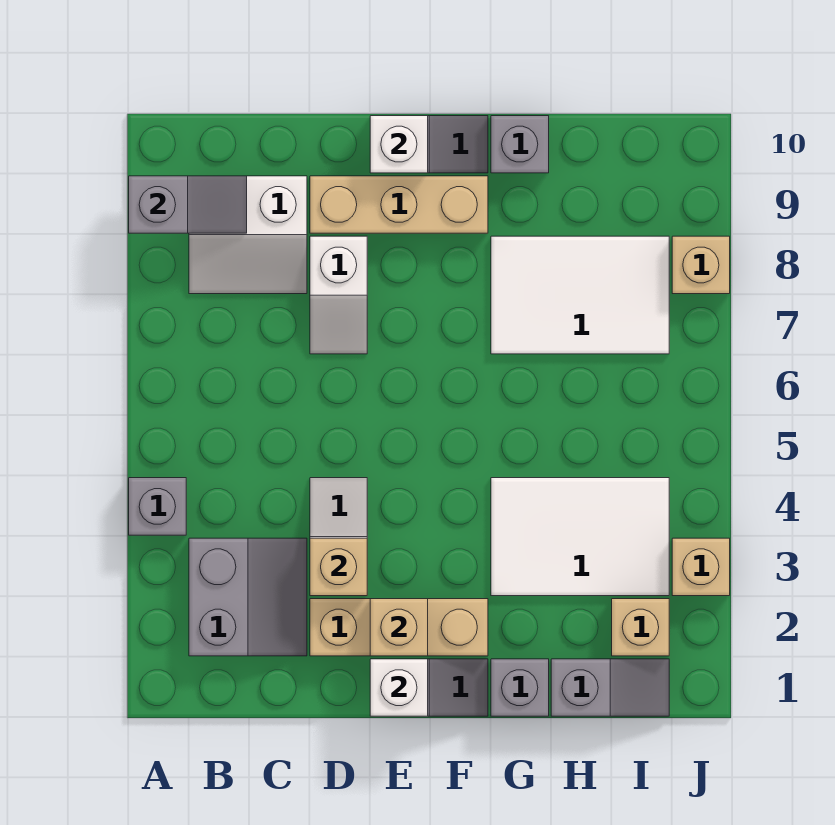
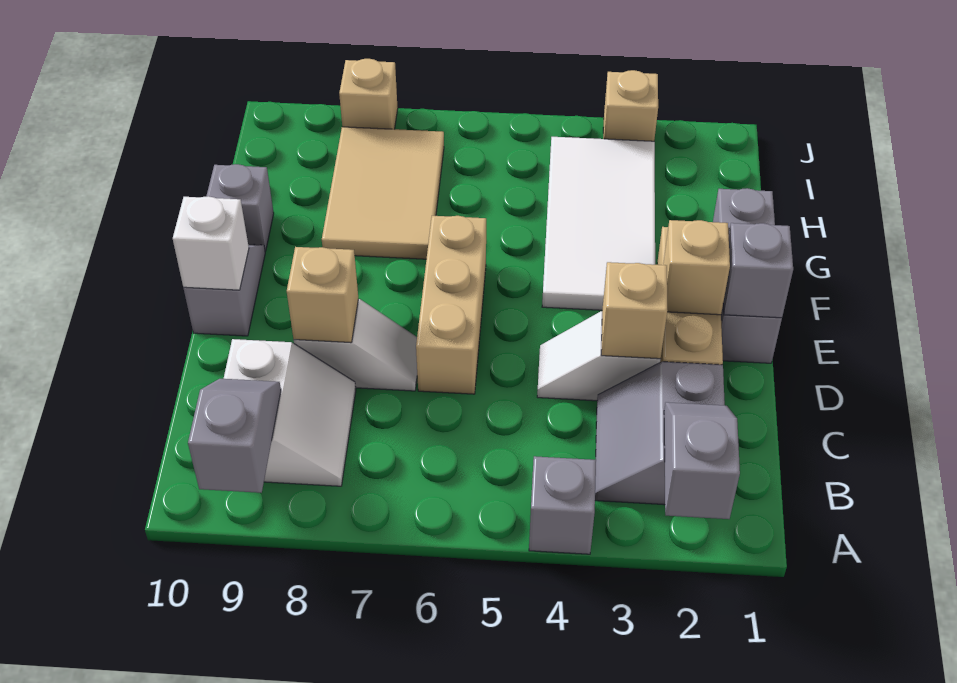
grey slope B2:C3 level 1 top B -> grey slope B2:C3 level 1 top 2
tan brick D9:F9 level 1 -> tan brick D6:F6 level 1
white brick E1 level 2 -> grey brick E1 level 2
white tile G3:I4 level 1 -> white tile F3:I4 level 1
white tile G7:I8 level 1 -> tan tile G7:I8 level 1
grey slope H1:I1 level 1 top H -> grey slope A2:B2 level 2 top A
tan brick I2 level 1 -> tan brick D8 level 2

